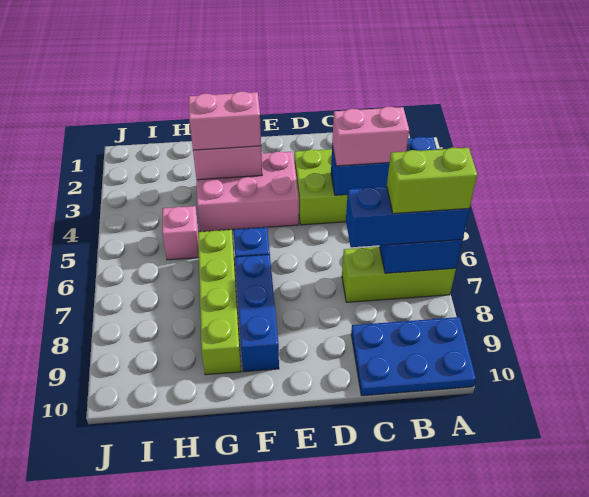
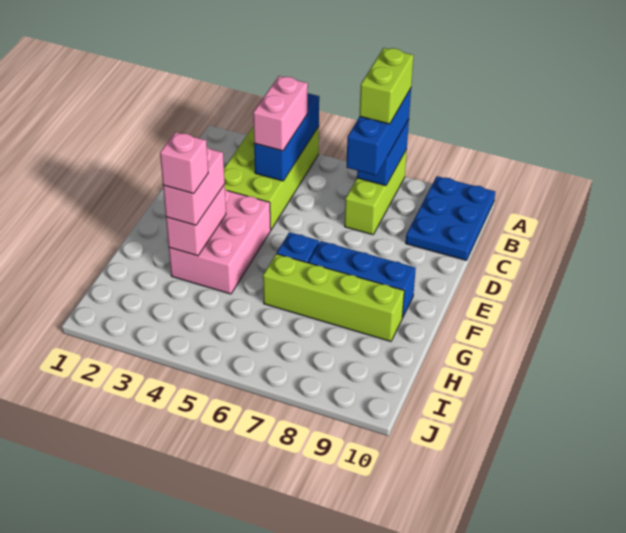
pink brick H5 level 1 -> pink brick G3 level 4

